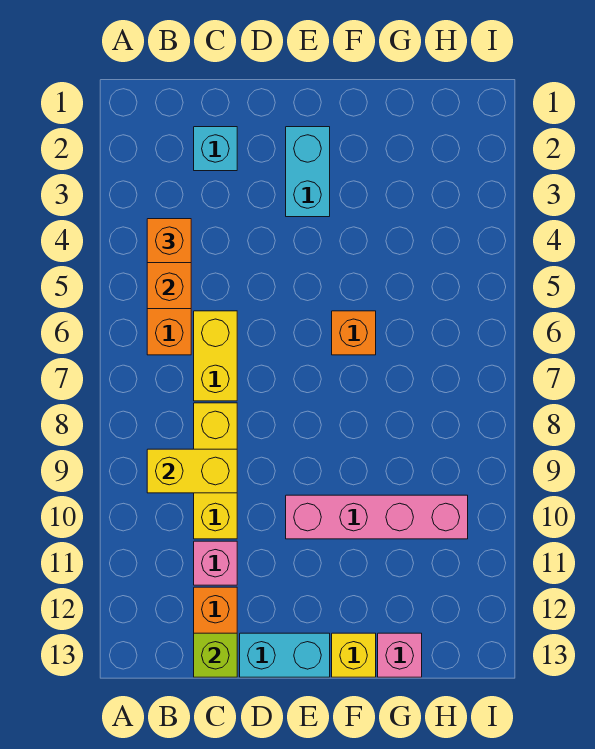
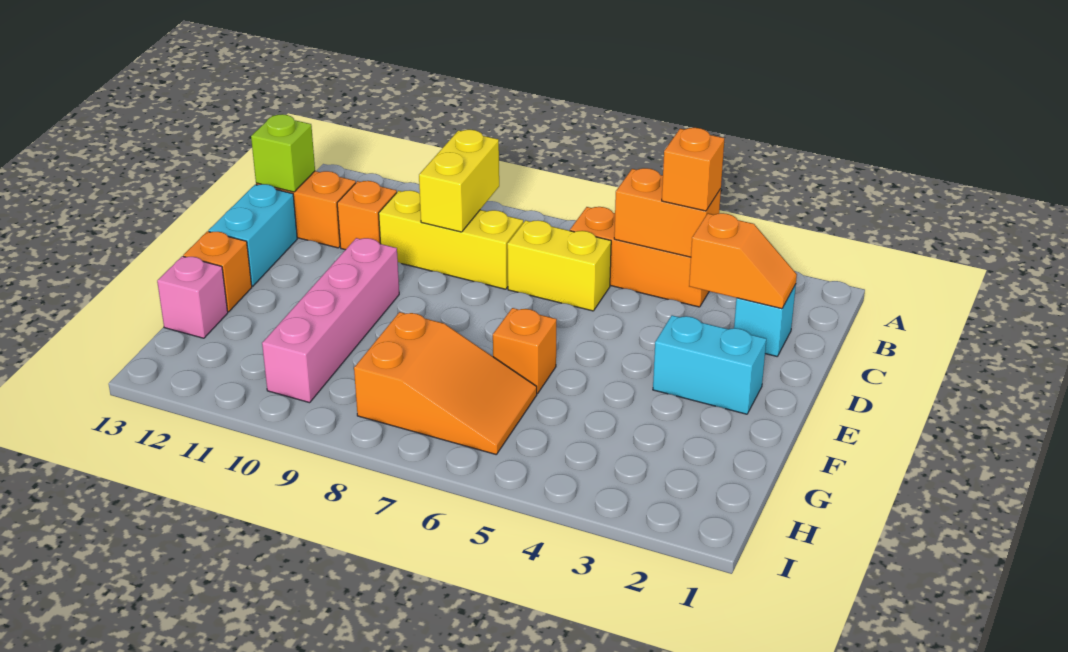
none -> orange slope C2:C3 level 2 top 3
pink brick C11 level 1 -> orange brick C11 level 1
yellow brick F13 level 1 -> orange brick F13 level 1
none -> orange slope G6:H8 level 1 top 8

